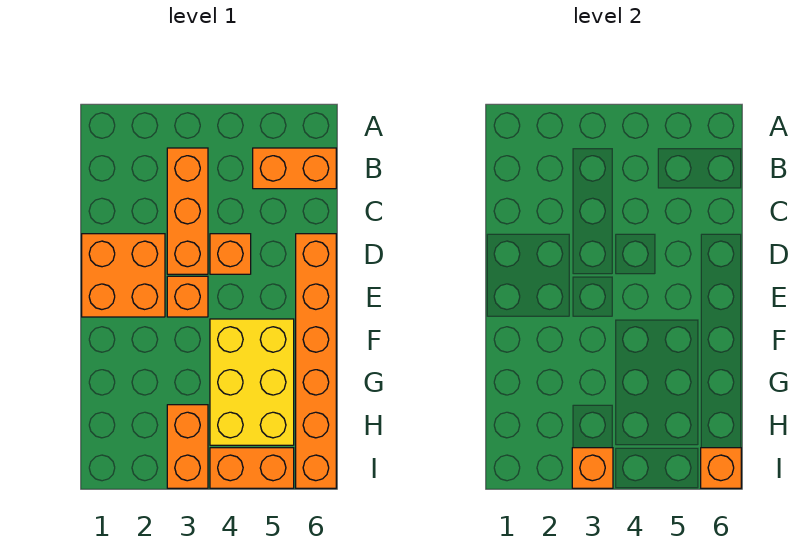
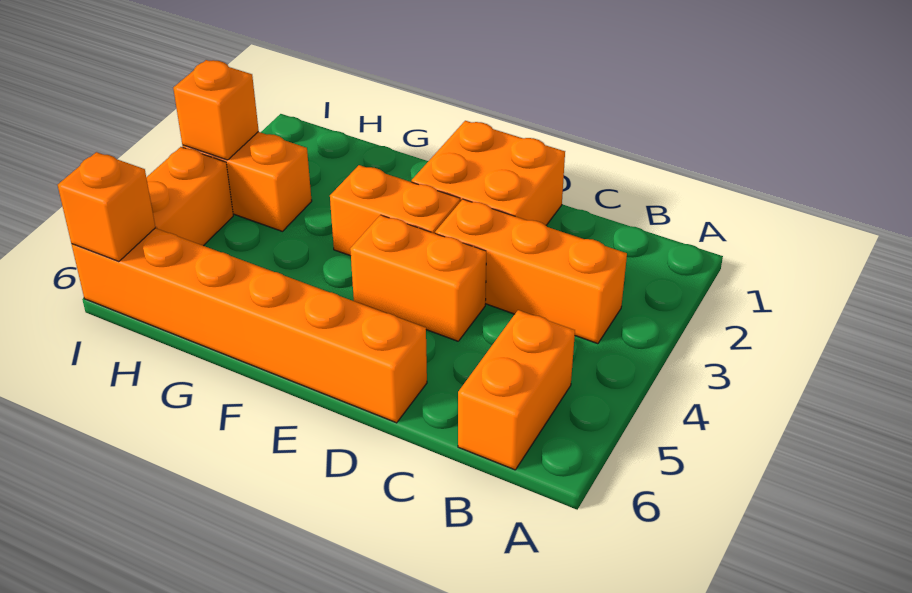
orange brick D4 level 1 -> orange brick D4:E4 level 1
orange brick E3 level 1 -> orange brick E3:F3 level 1
yellow brick F4:H5 level 1 -> none

